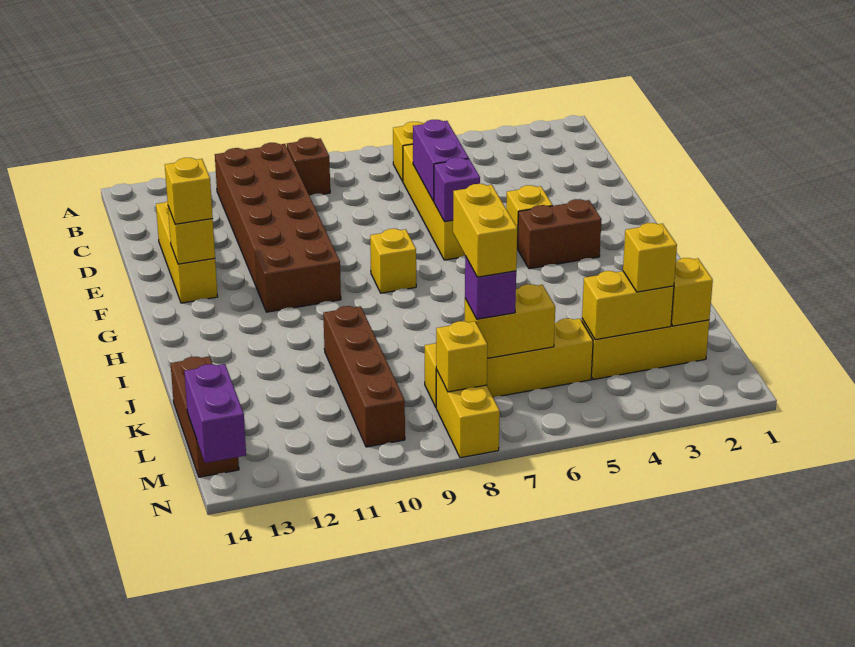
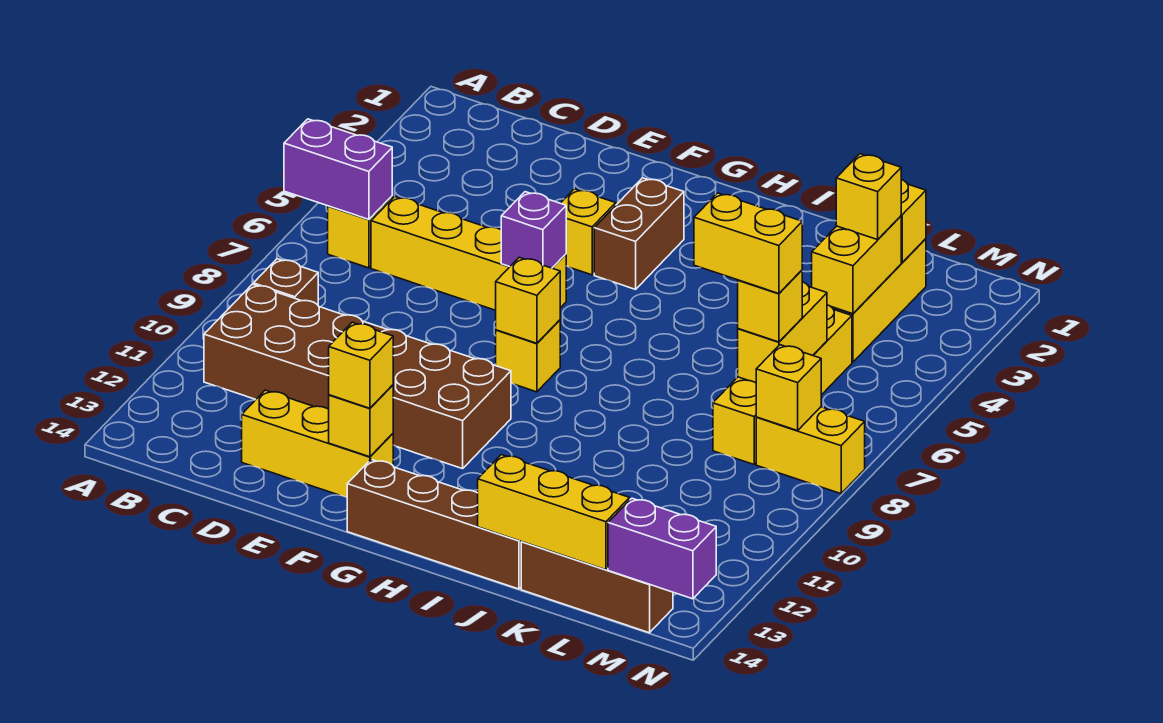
purple brick D6:E6 level 2 -> purple brick A6:B6 level 2
none -> yellow brick G8 level 2
brown brick J10:M10 level 1 -> brown brick G14:J14 level 1
none -> yellow brick J14:L14 level 2
purple brick L7 level 3 -> yellow brick L7 level 3

